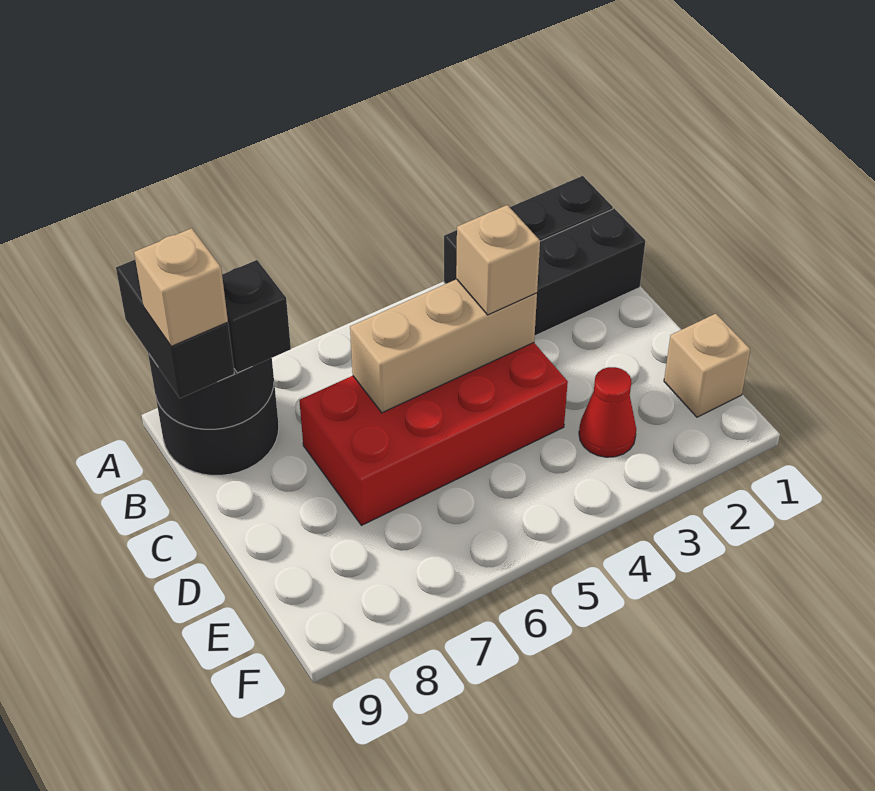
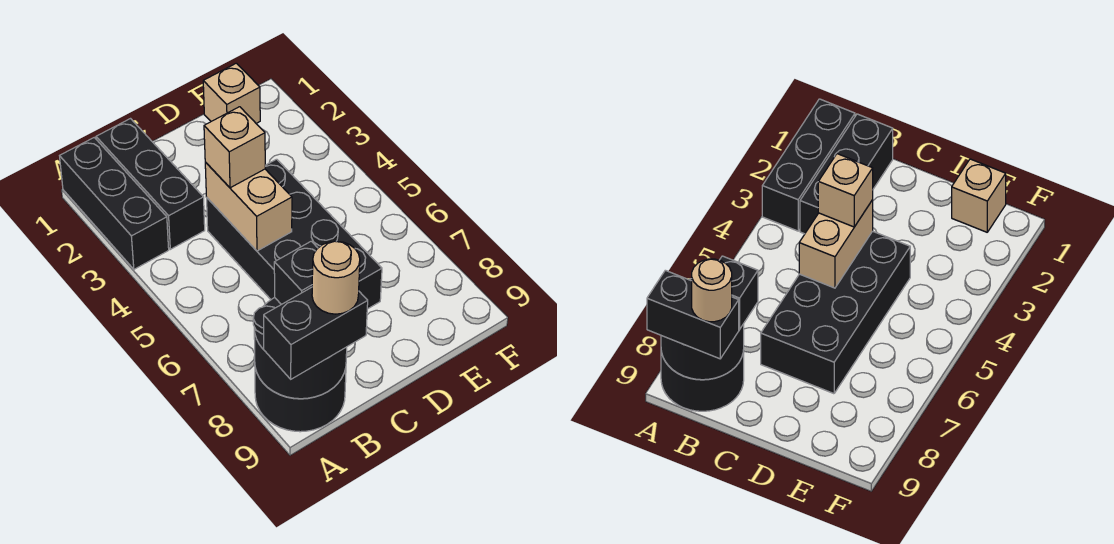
tan brick B9 level 4 -> tan round brick B9 level 4
red brick C4:D7 level 1 -> black brick C4:D7 level 1
tan brick C4:C6 level 2 -> tan brick C4:C5 level 2
red cone E3 level 1 -> none

